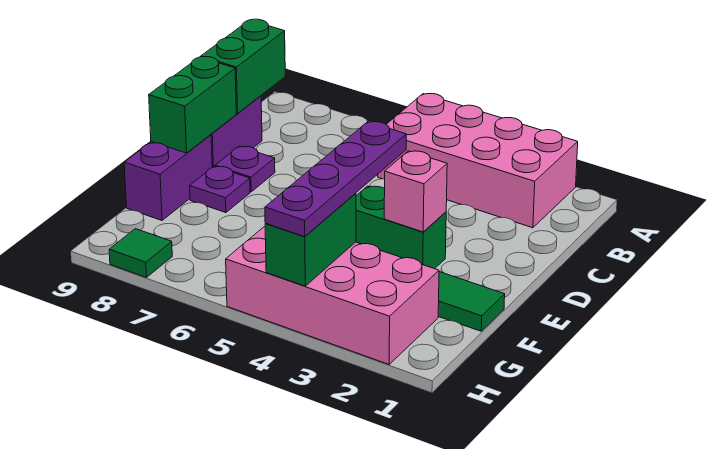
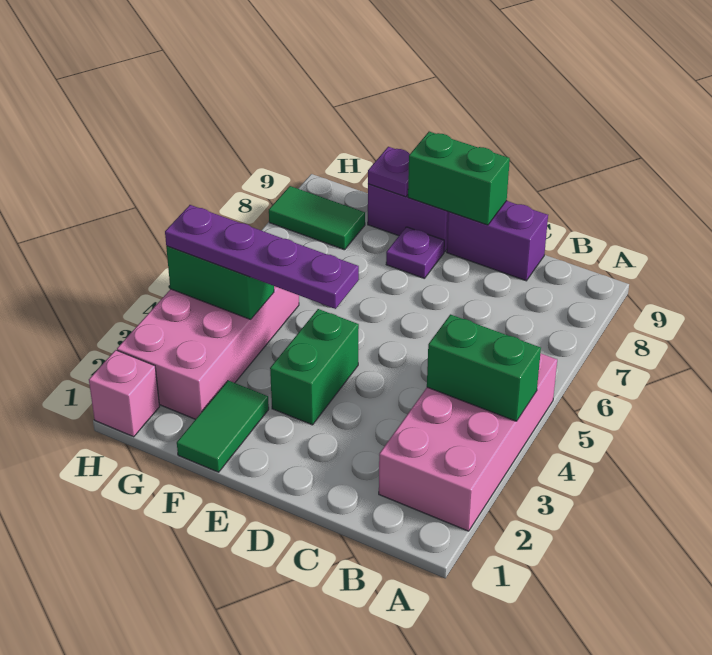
green brick B9:C9 level 2 -> green brick A4:B4 level 2
purple plate D8 level 1 -> purple plate F9 level 2
pink brick E3 level 2 -> pink brick H1 level 1
green tile H8 level 1 -> green tile G8:H8 level 1

